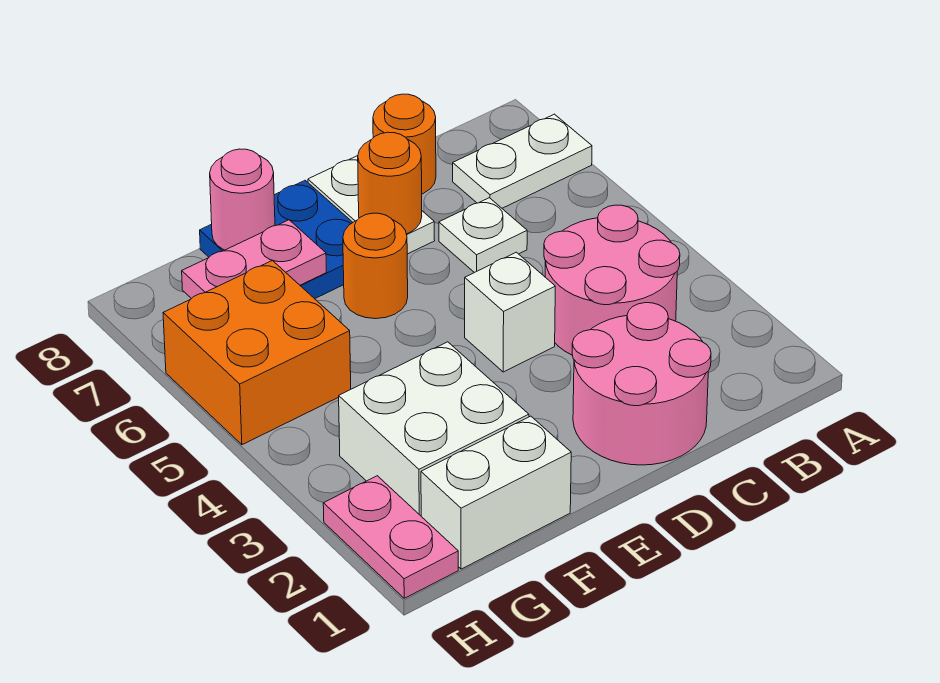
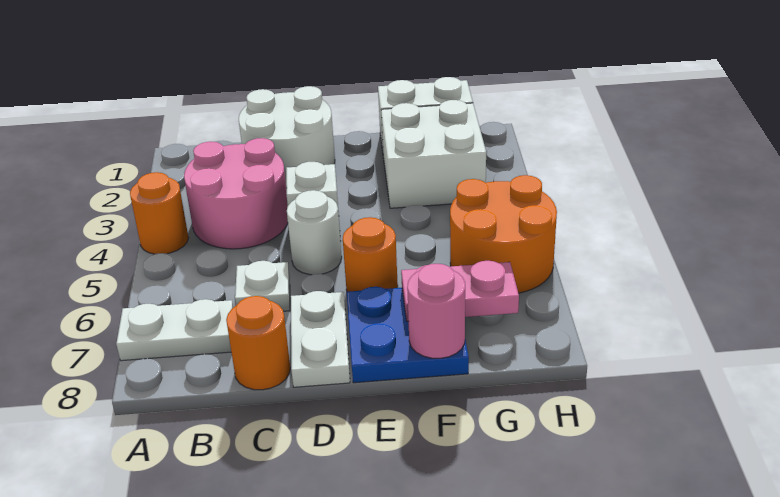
pink round brick C1:D2 level 1 -> white round brick C1:D2 level 1
none -> white round brick D5 level 1
orange round brick D7 level 2 -> orange round brick A4 level 1
orange brick G5:H6 level 1 -> orange round brick G5:H6 level 1
pink plate H1:H2 level 1 -> none

